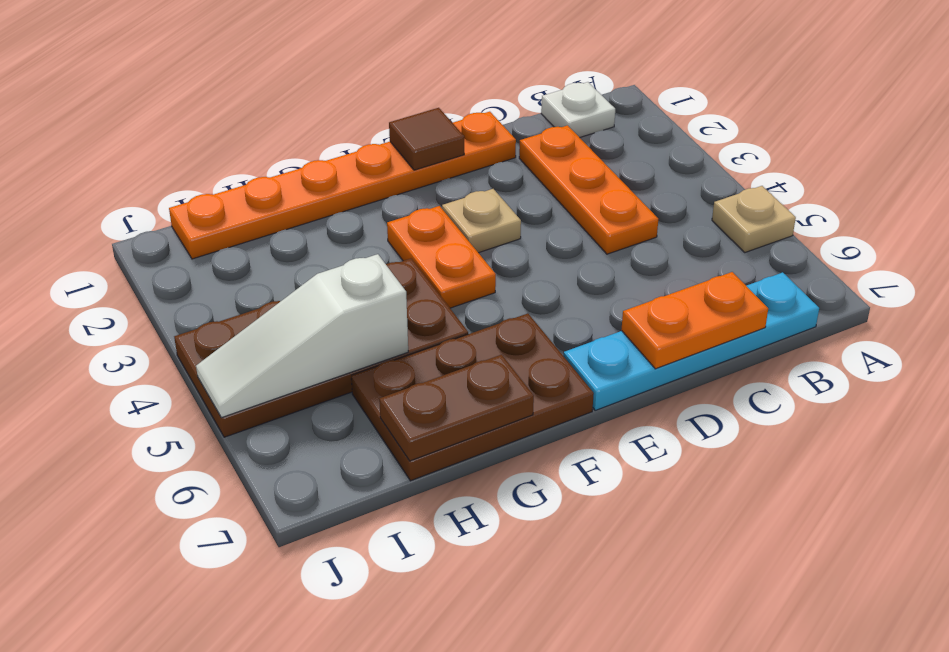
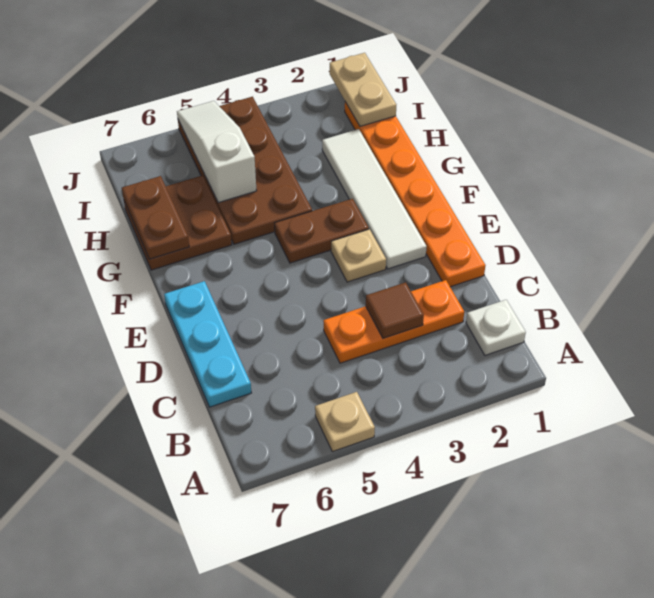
cyan plate B7:E7 level 1 -> cyan plate C7:E7 level 1
orange plate C7:D7 level 2 -> none
brown tile E1 level 2 -> brown tile C3 level 2
none -> white tile E2:H2 level 1
orange plate F3:F4 level 1 -> brown plate F3:F4 level 1
brown plate F6:H7 level 1 -> brown plate G6:H7 level 1
none -> tan plate I1:J1 level 2

